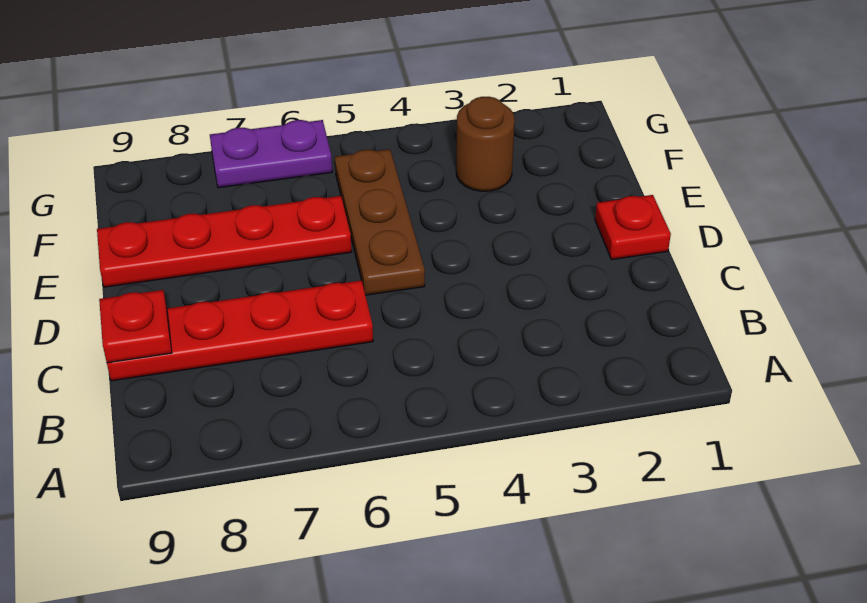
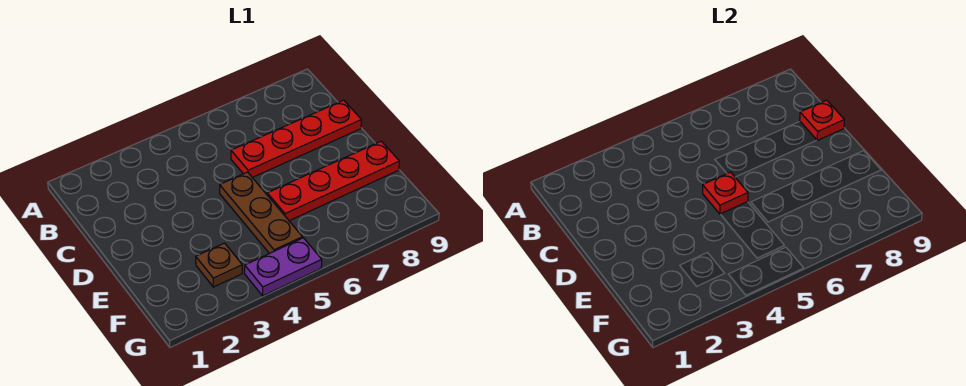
red plate D1 level 1 -> red plate D5 level 2
brown round brick F3 level 1 -> brown plate F3 level 1
purple plate G6:G7 level 1 -> purple plate G4:G5 level 1

